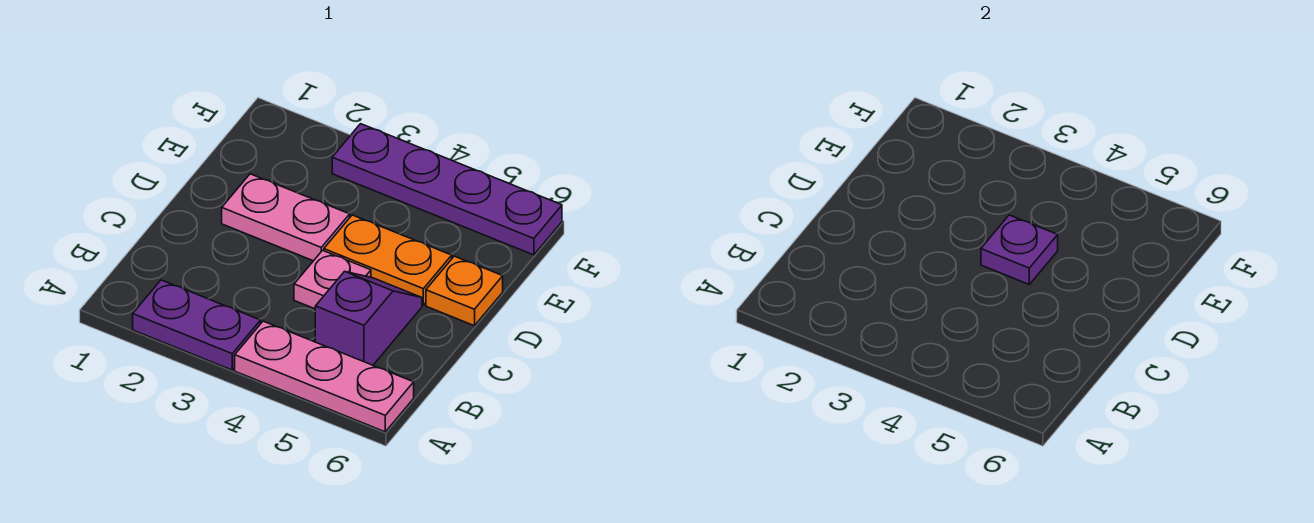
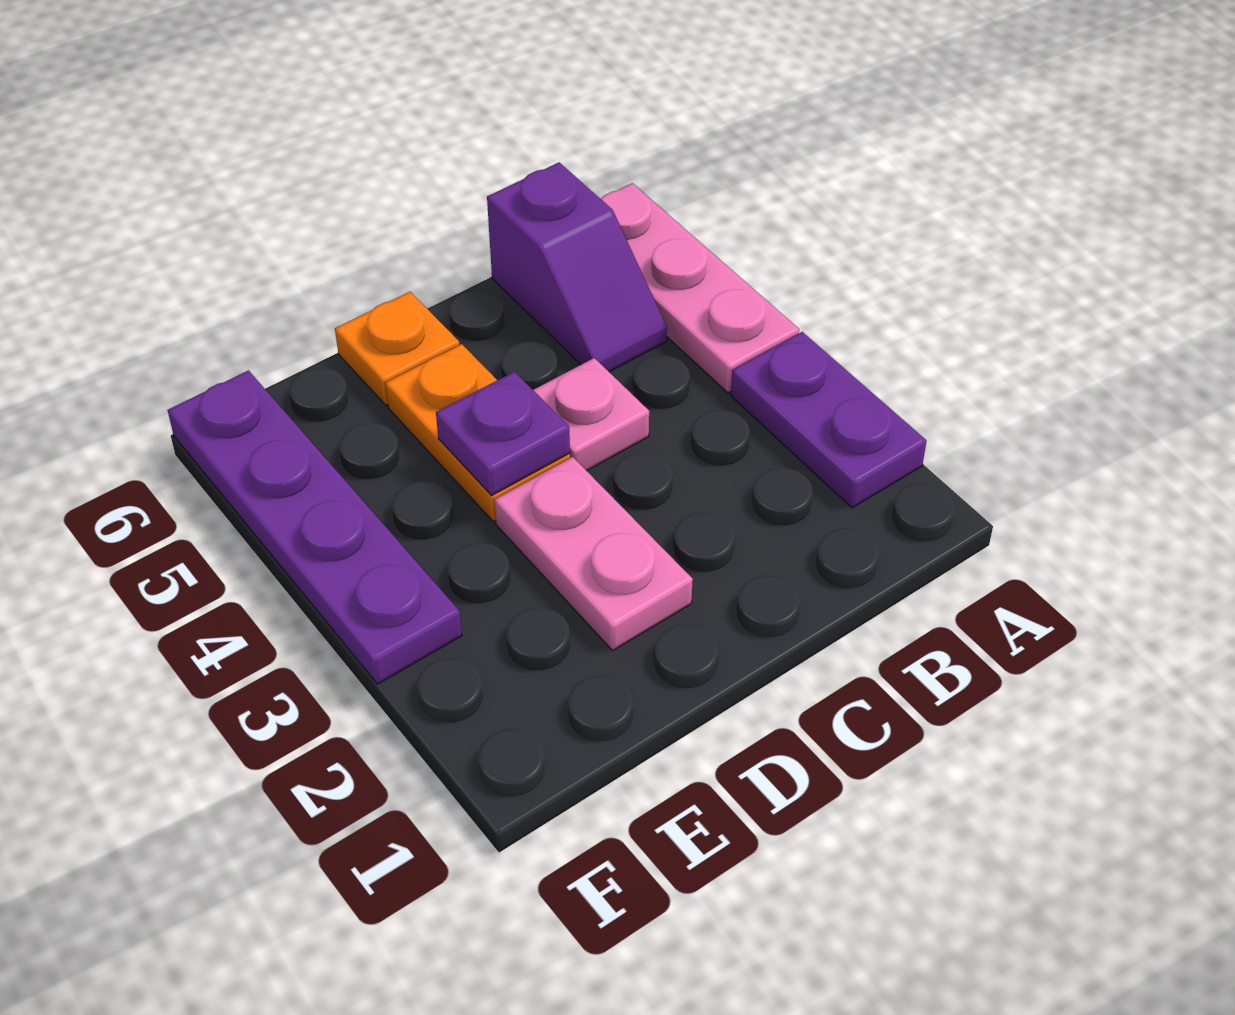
purple slope B5:C5 level 1 top B -> purple slope B5:B6 level 1 top 6

